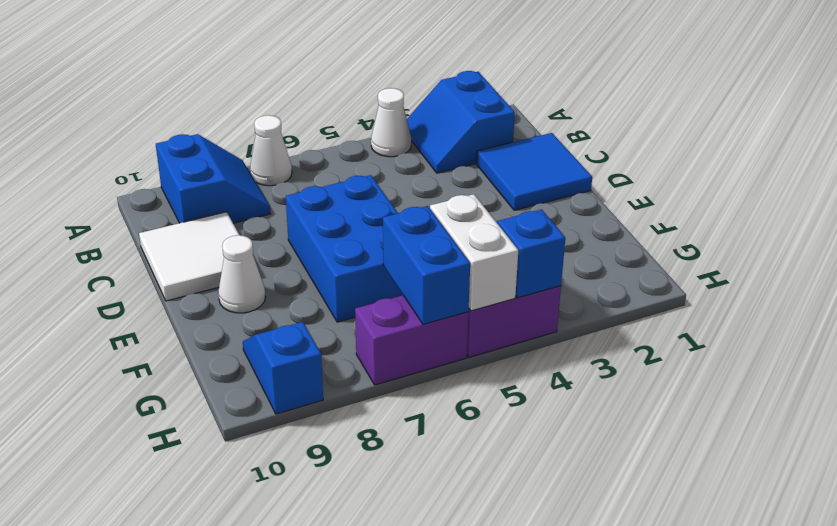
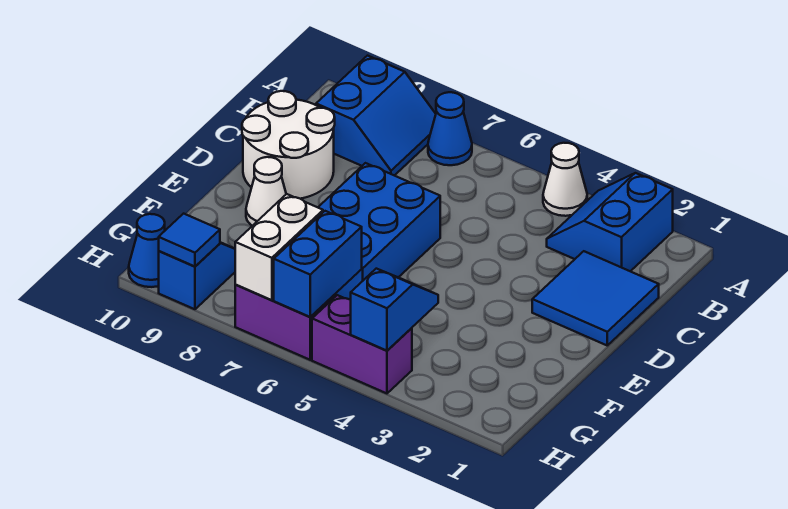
white cone A7 level 1 -> blue cone A7 level 1
white tile C9:D10 level 1 -> white round brick C9:D10 level 1
white brick G5:H5 level 2 -> white brick G7:H7 level 2
none -> blue tile H9 level 2
none -> blue cone H10 level 1

